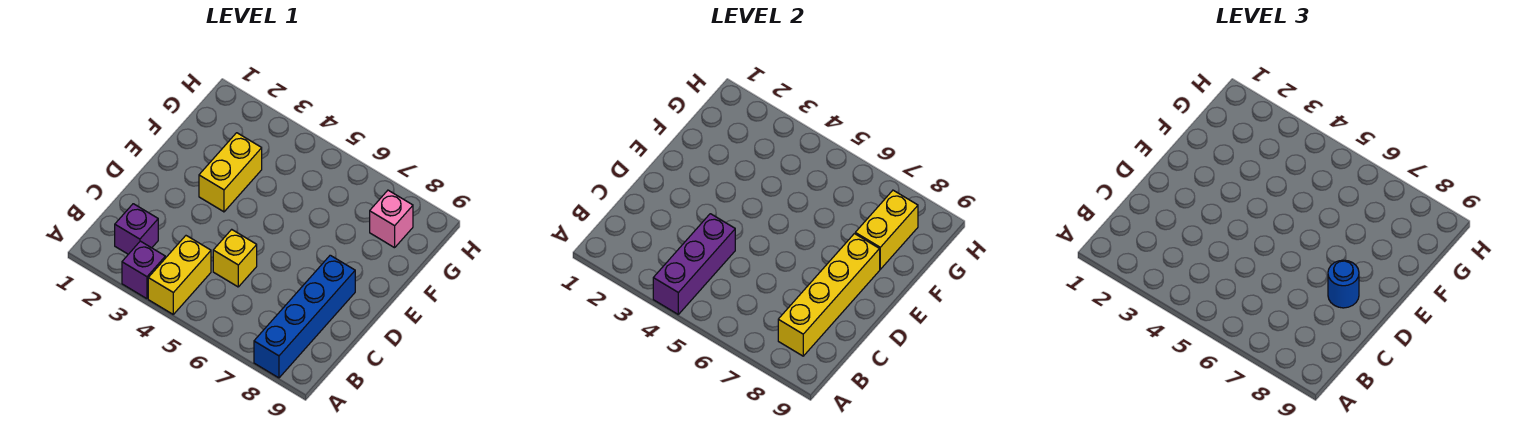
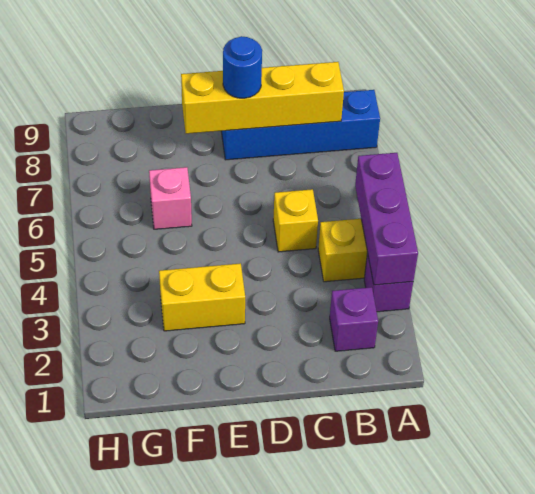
purple brick A4:C4 level 2 -> purple brick A3:A5 level 2
yellow brick F8:G8 level 2 -> none
pink brick G8 level 1 -> pink brick F6 level 1

